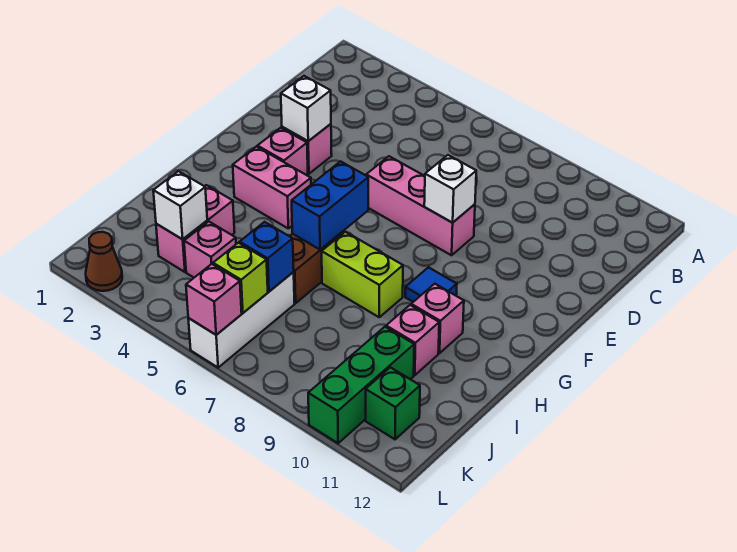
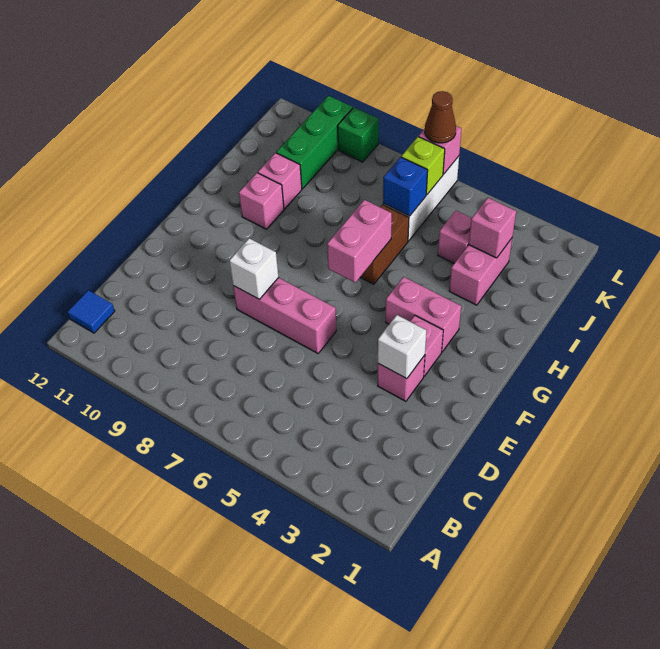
blue brick G6:H6 level 2 -> pink brick G6:H6 level 2
blue tile G9 level 1 -> blue tile B12 level 1
lime brick H7:H8 level 1 -> none
white brick J3 level 2 -> pink brick J3 level 2
green brick K11 level 1 -> green brick L9 level 1
brown cone L2 level 1 -> brown cone L6 level 3

